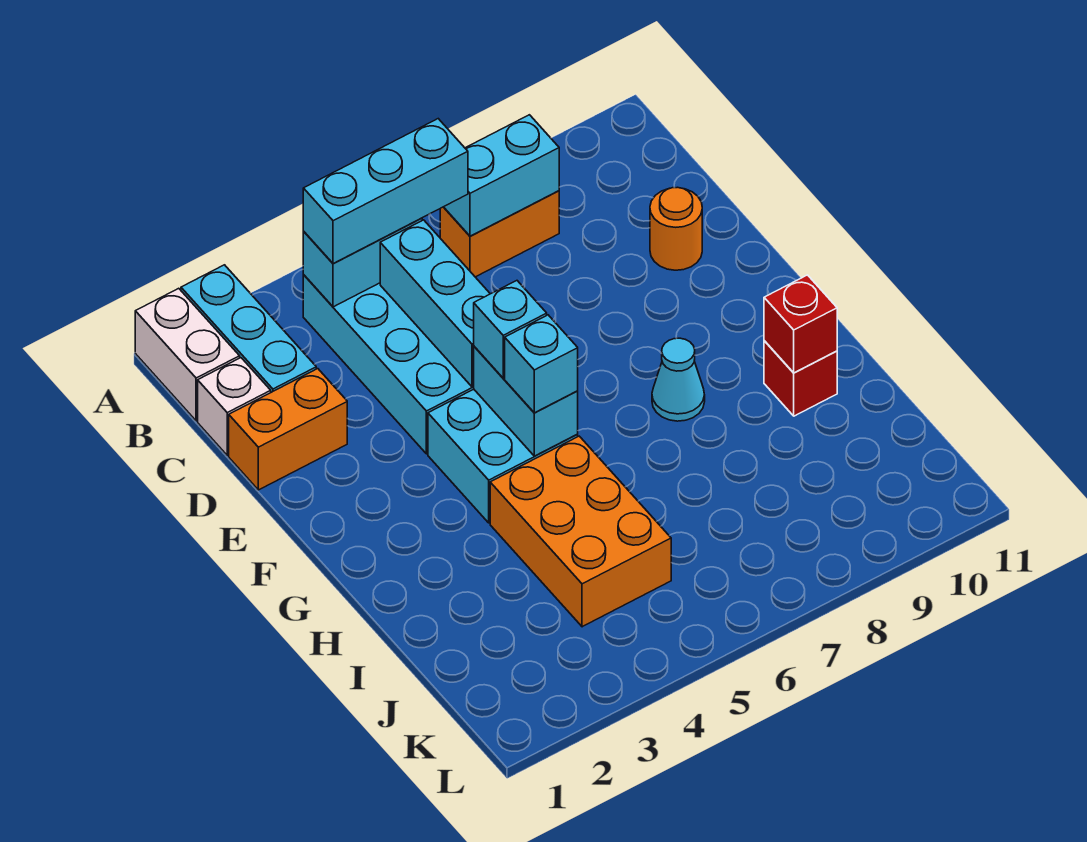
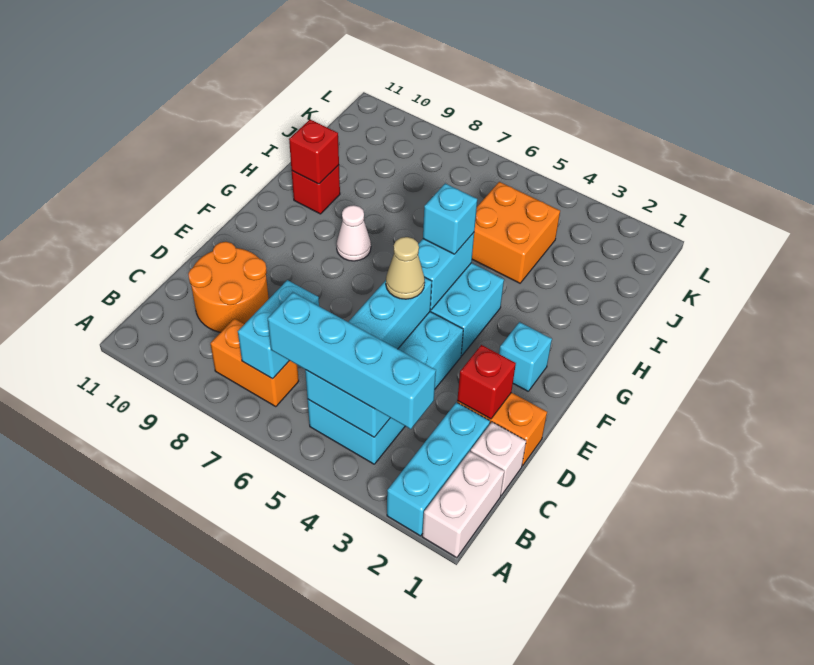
cyan brick B4:B6 level 3 -> cyan brick B3:B6 level 3
cyan brick B7:B8 level 2 -> cyan brick B7:C7 level 2
none -> red brick D2 level 2
orange round brick D10 level 1 -> orange round brick C9:D10 level 1
none -> tan cone E5 level 3
cyan brick F5 level 3 -> cyan brick F2 level 1
cyan cone G8 level 1 -> white cone G8 level 1
orange brick H4:J5 level 1 -> orange brick I4:J5 level 1

